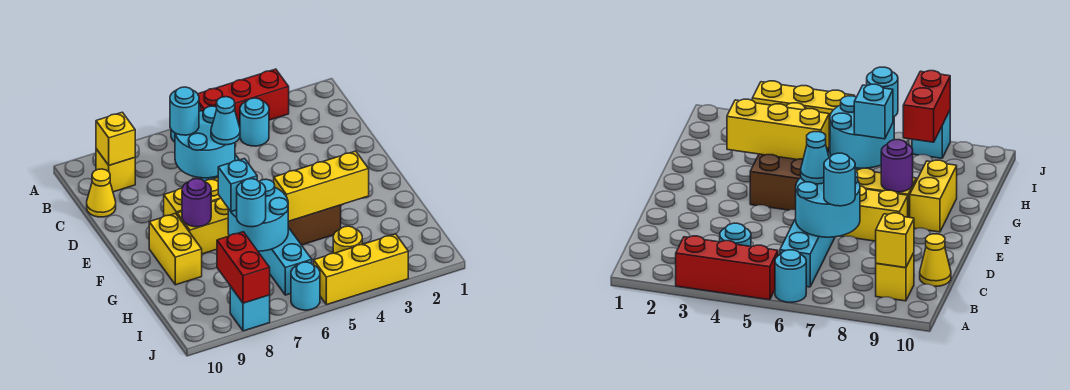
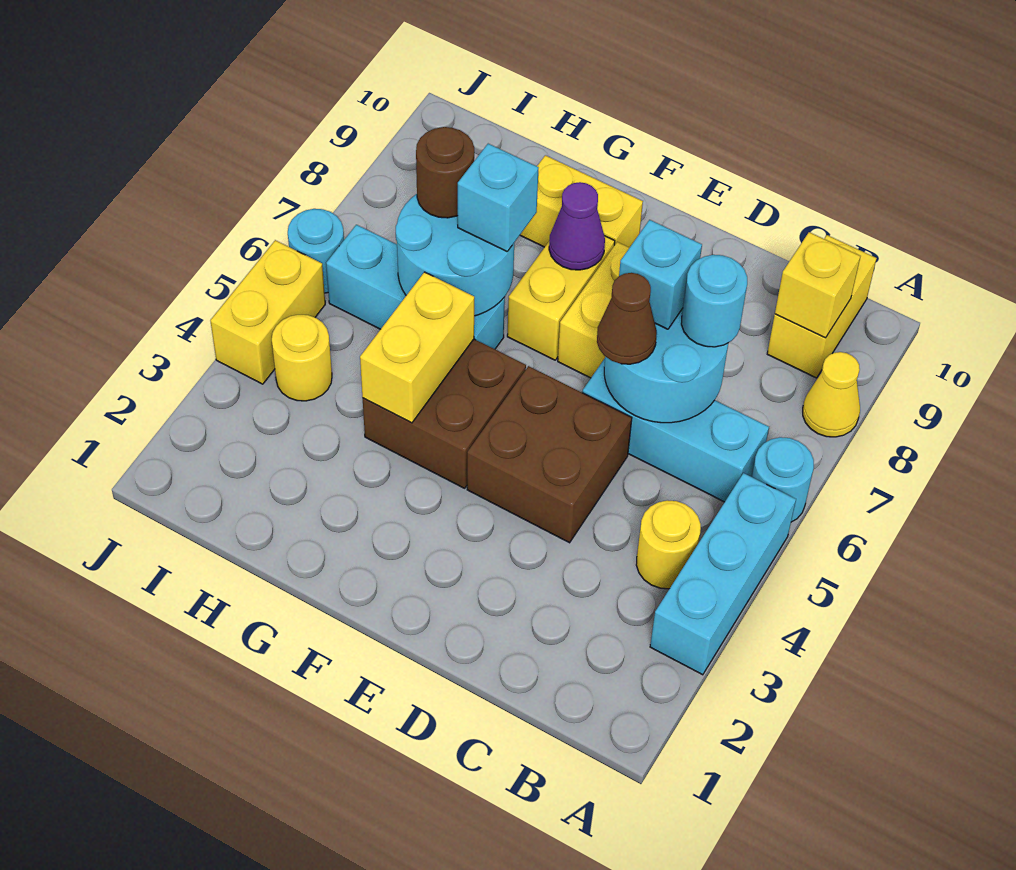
red brick A3:A5 level 1 -> cyan brick A3:A5 level 1
cyan round brick B4 level 1 -> yellow round brick B4 level 1
yellow brick B9 level 1 -> yellow brick B9:B10 level 1
yellow cone C10 level 1 -> yellow cone A8 level 1
none -> brown brick D4:E5 level 1
cyan cone D6 level 3 -> brown cone D6 level 3
purple round brick F8 level 2 -> purple cone F8 level 2
yellow brick G3:G5 level 2 -> yellow brick G4:G5 level 2
cyan round brick H7 level 3 -> brown round brick H7 level 3
red brick I8:J8 level 2 -> none
yellow brick J3:J5 level 1 -> yellow brick J4:J5 level 1
cyan brick J8 level 1 -> cyan brick D7 level 3

